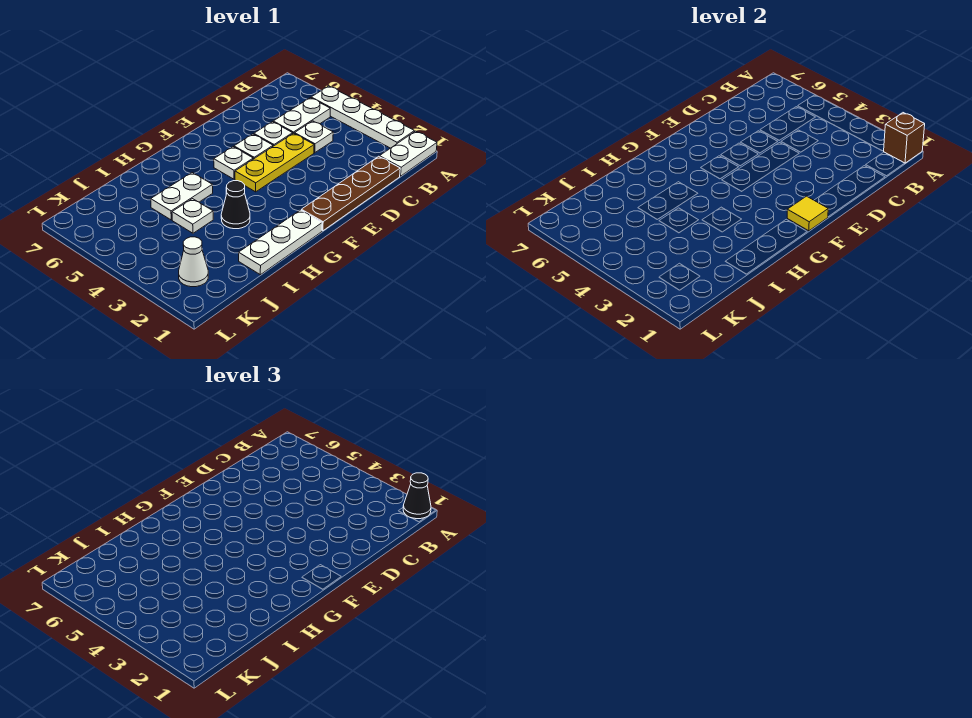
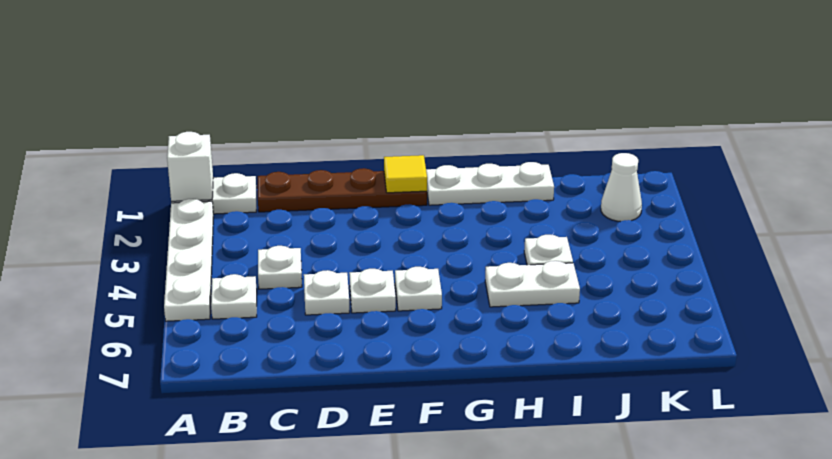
brown brick A1 level 2 -> white brick A1 level 2
black cone A1 level 3 -> none
white plate B5:C5 level 1 -> white plate B5 level 1
yellow plate D4:F4 level 1 -> none
black cone H3 level 1 -> none

